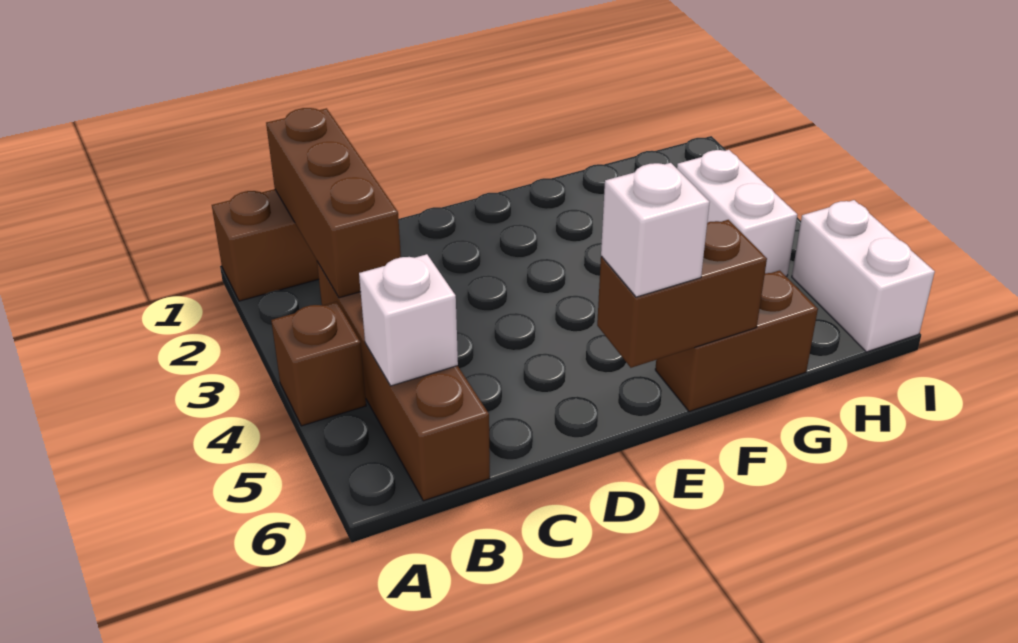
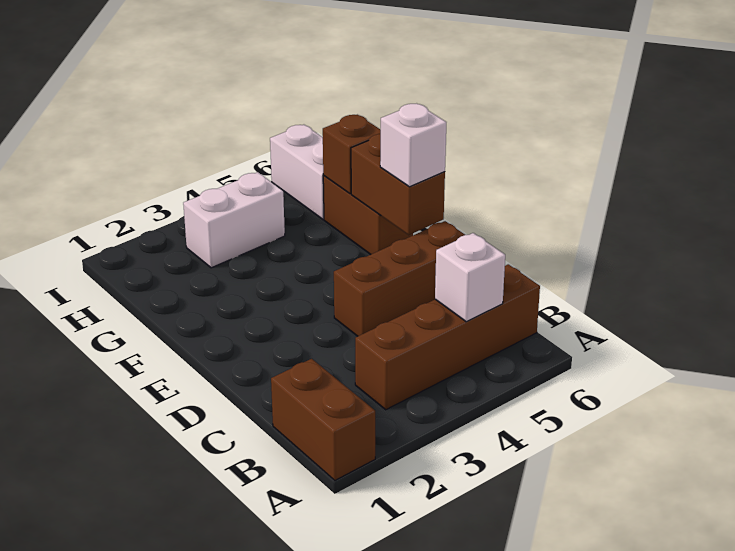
brown brick A4 level 1 -> brown brick G6 level 2
brown brick B1:B3 level 2 -> brown brick D4:D6 level 1
white brick I5:I6 level 1 -> white brick H6:I6 level 1

